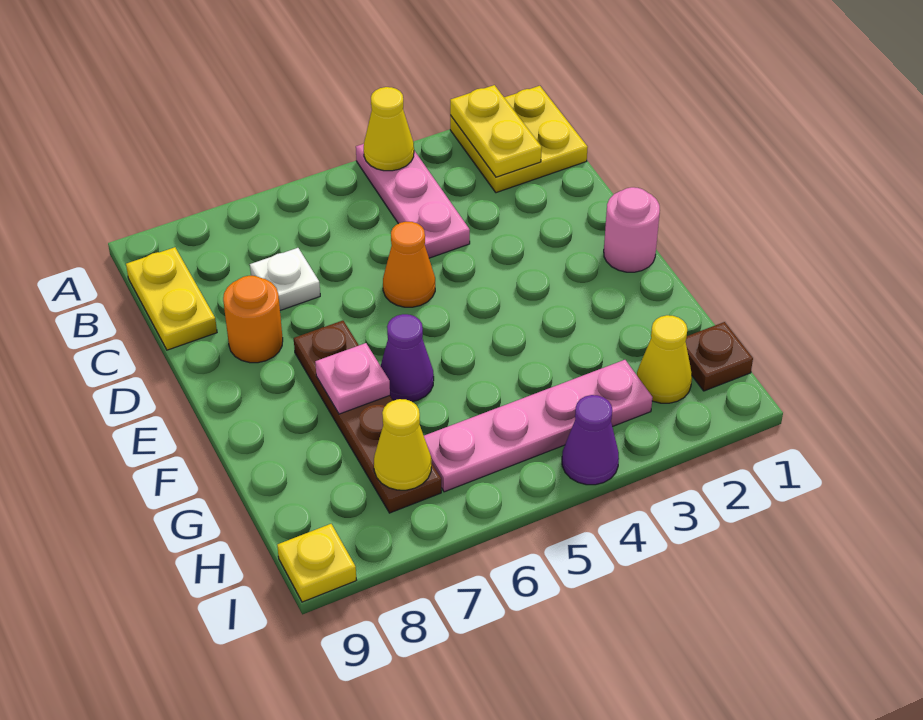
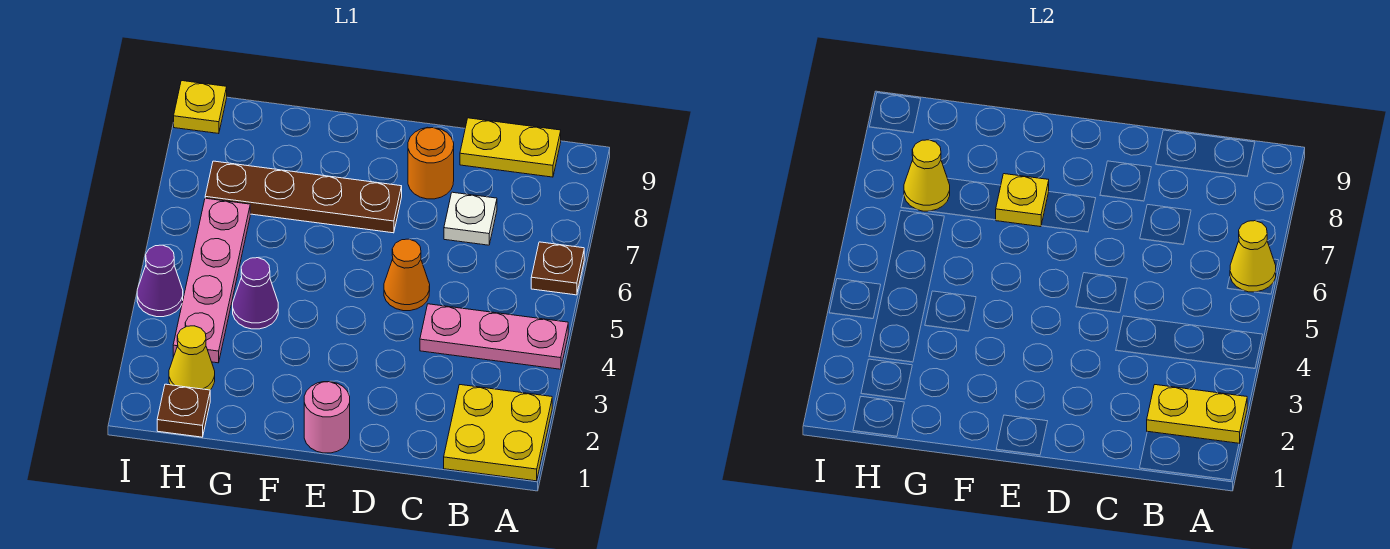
yellow cone A4 level 2 -> yellow cone A6 level 2
none -> brown plate A6 level 1
purple cone F6 level 1 -> purple cone G4 level 1
pink plate F7 level 2 -> yellow plate F7 level 2

